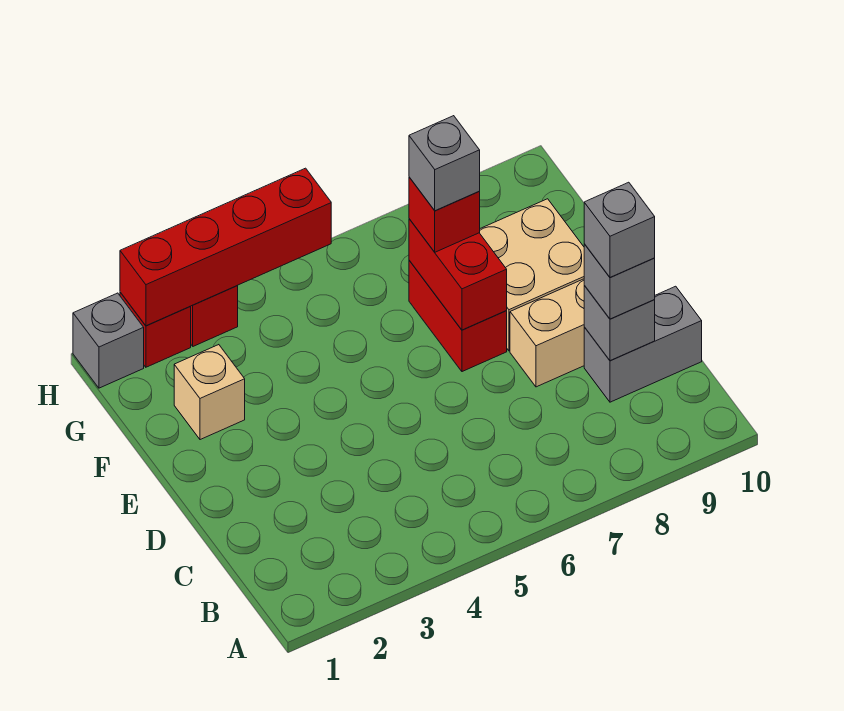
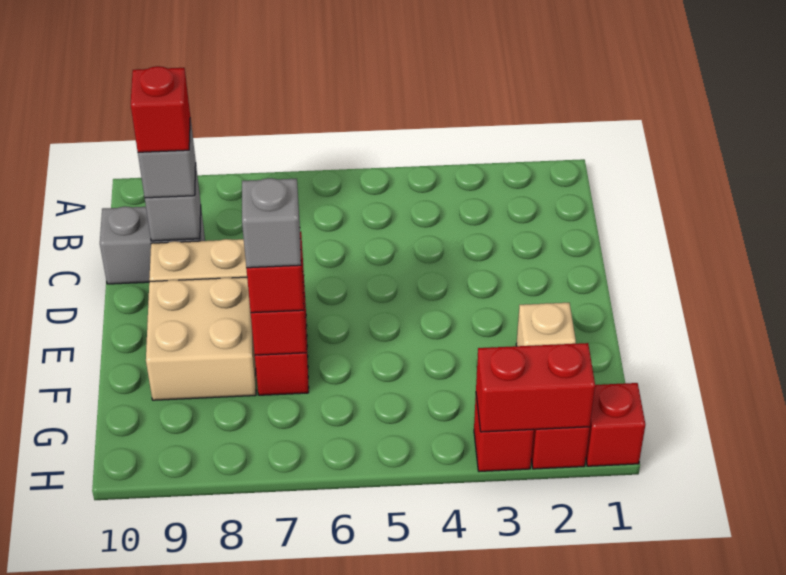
grey brick C9 level 4 -> red brick C9 level 4
grey brick H1 level 1 -> red brick H1 level 1
red brick H2:H5 level 2 -> red brick H2:H3 level 2

